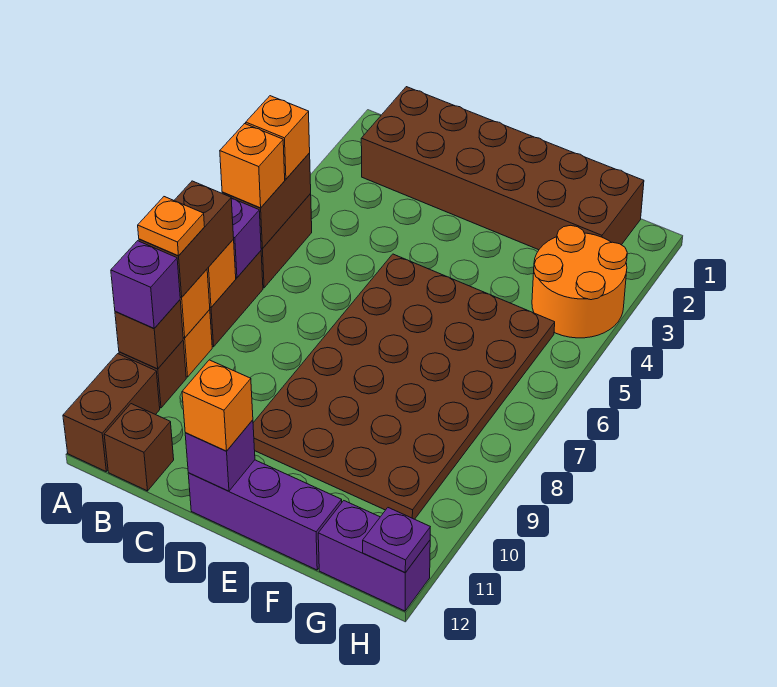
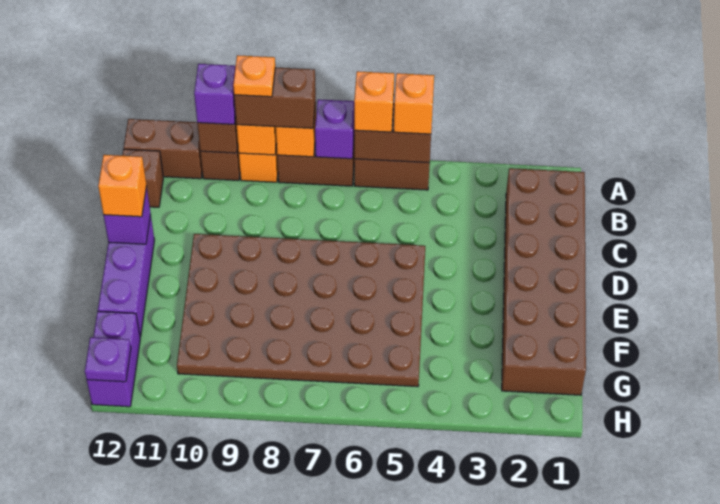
orange round brick G3:H4 level 1 -> none

